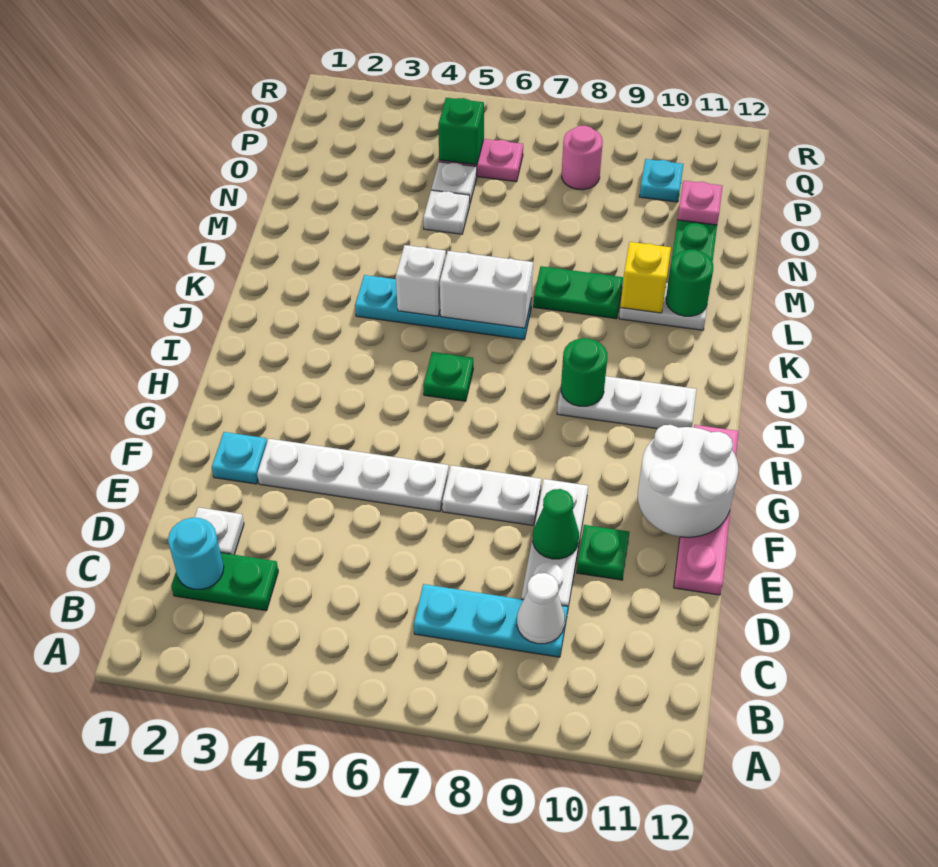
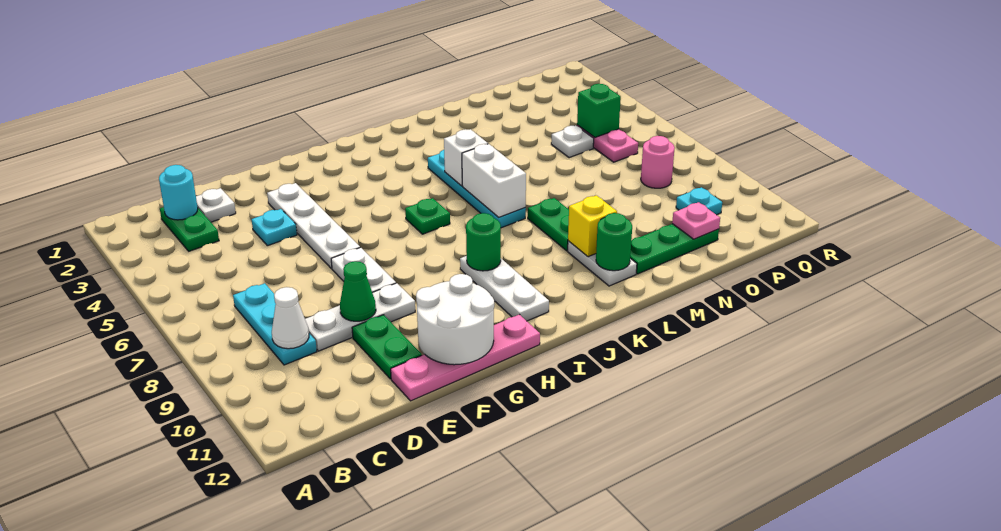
green plate E10 level 1 -> green plate E10:E11 level 1
cyan plate F2 level 1 -> cyan plate E4 level 1
white plate N5 level 1 -> none

